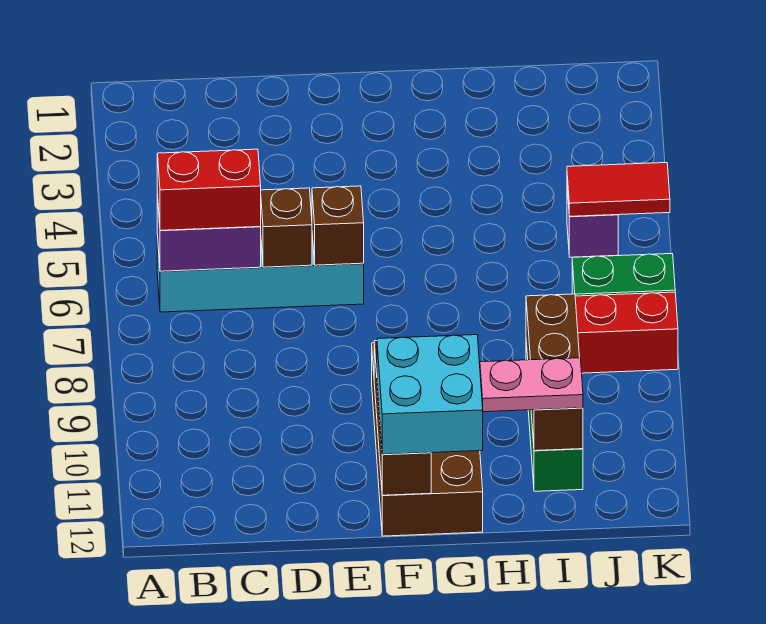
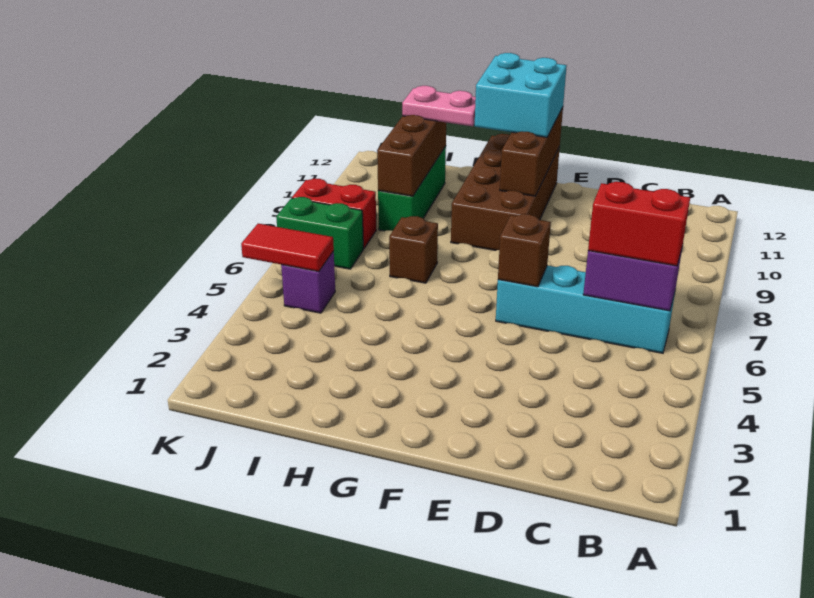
brown brick D6 level 2 -> brown brick H7 level 1

